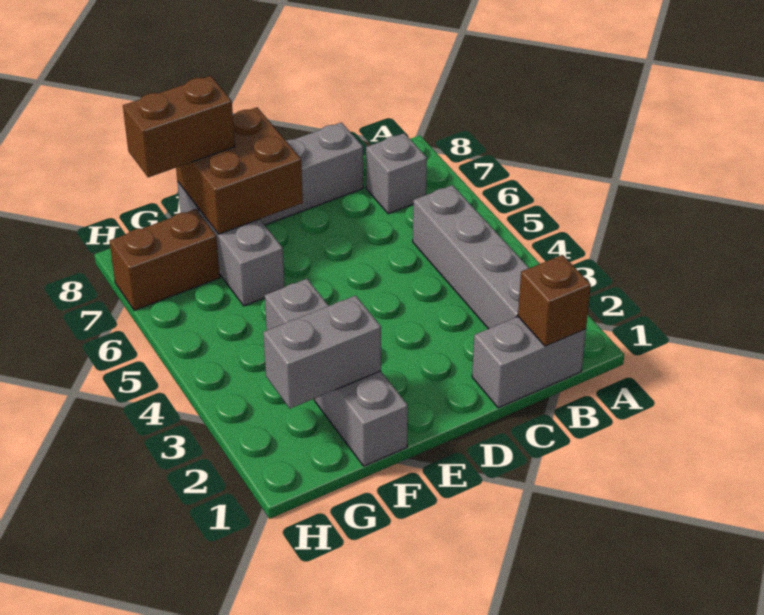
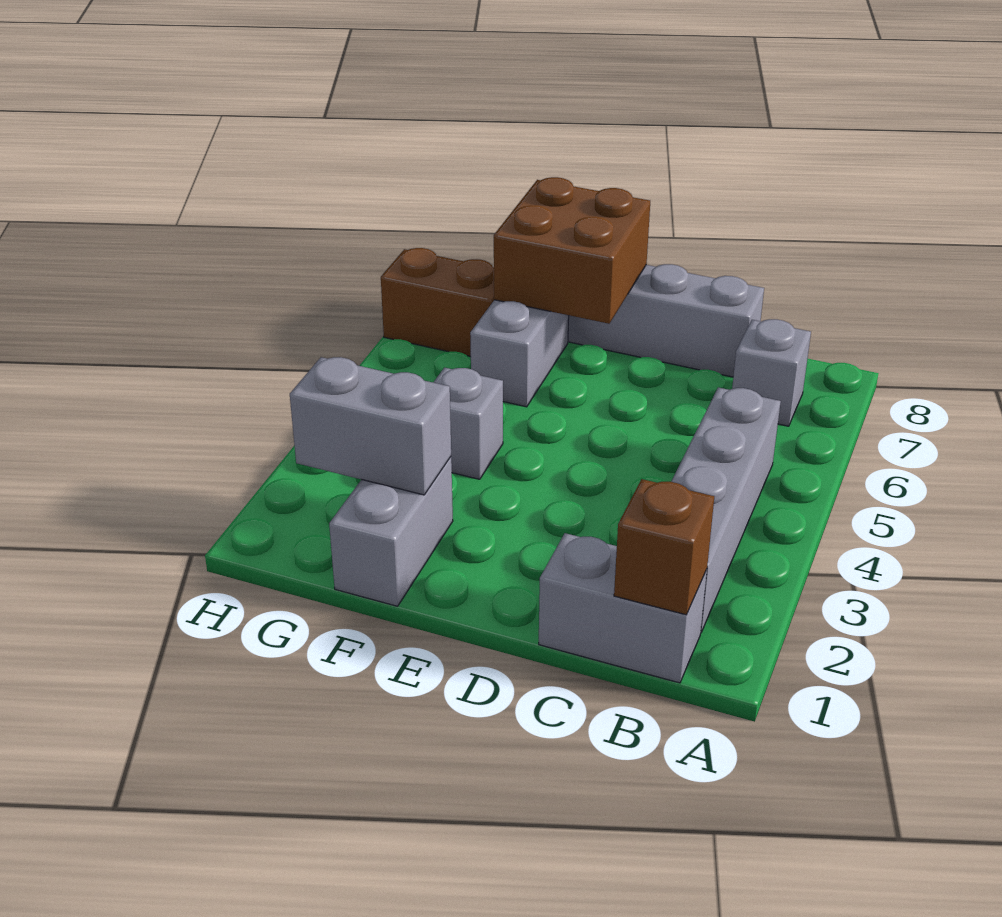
brown brick F8:G8 level 3 -> none

